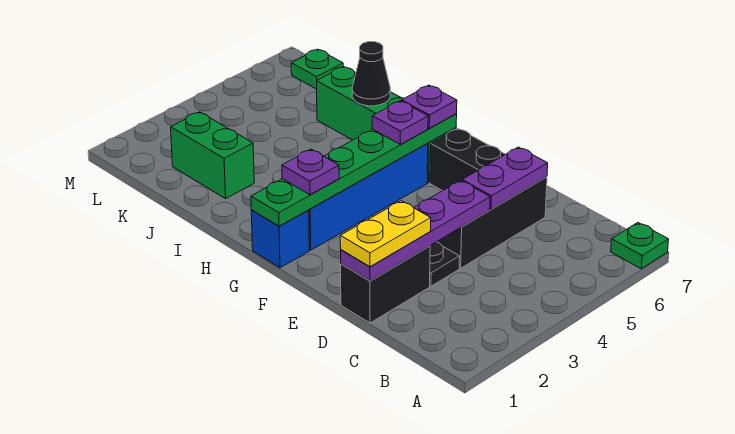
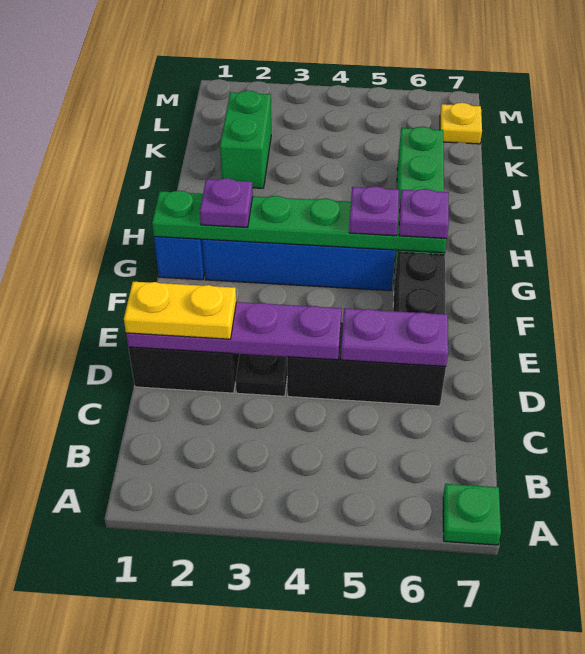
black cone I6 level 2 -> none
green plate L7 level 1 -> yellow plate L7 level 1

